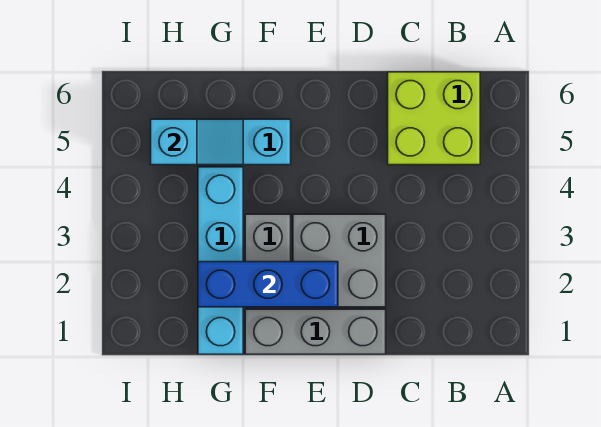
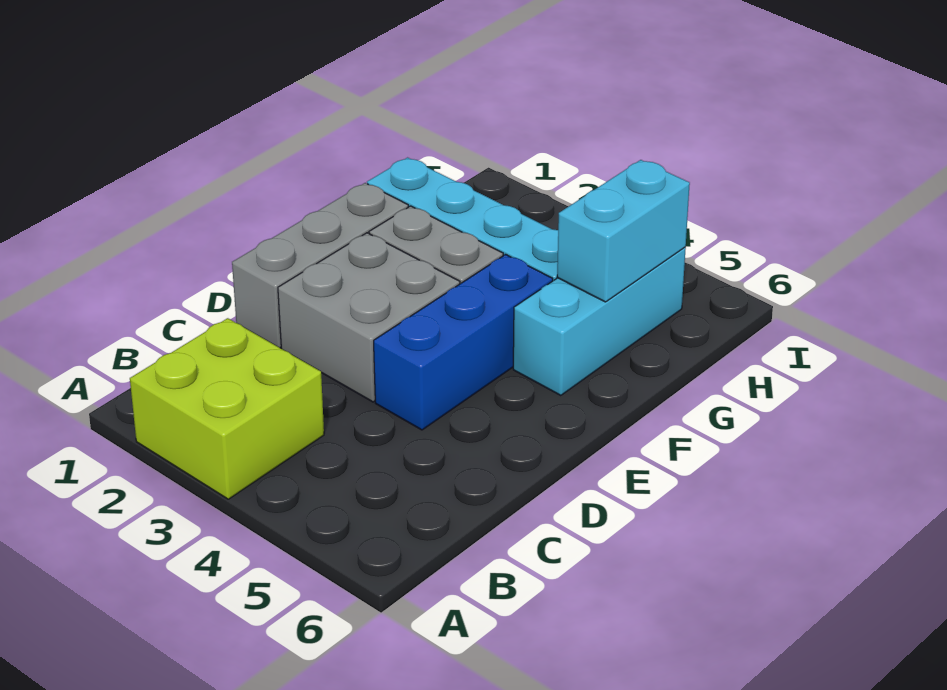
lime brick B5:C6 level 1 -> lime brick A2:B3 level 1
blue brick E2:G2 level 2 -> blue brick D4:F4 level 1
cyan slope G5:H5 level 2 top H -> cyan brick G5:H5 level 2

